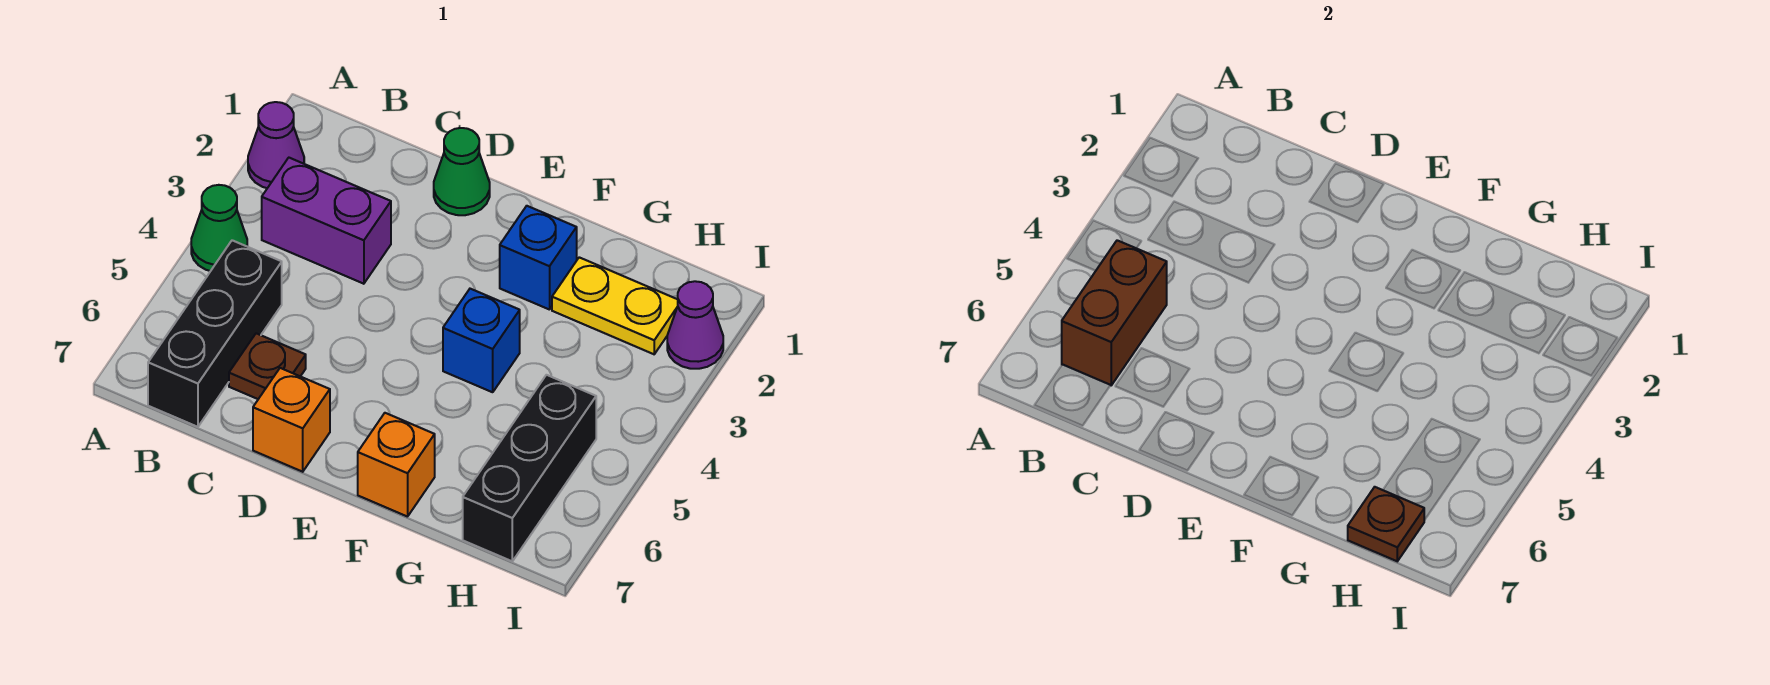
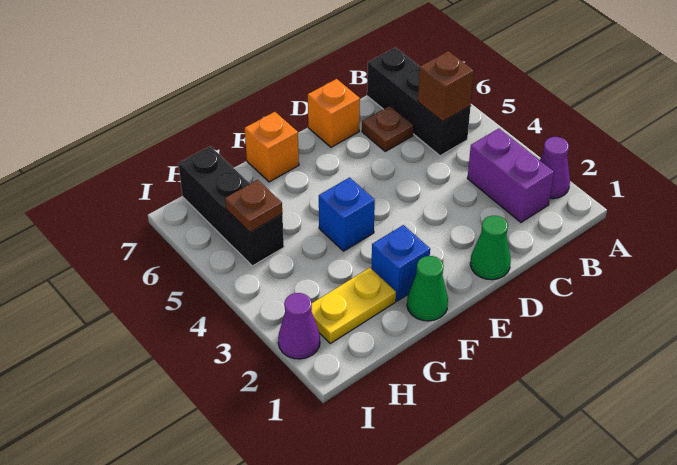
green cone A4 level 1 -> green cone F1 level 1
purple brick B3:C3 level 1 -> purple brick B2:B3 level 1
brown brick B5:B6 level 2 -> brown brick B5 level 2
brown plate H7 level 2 -> brown plate H5 level 2

